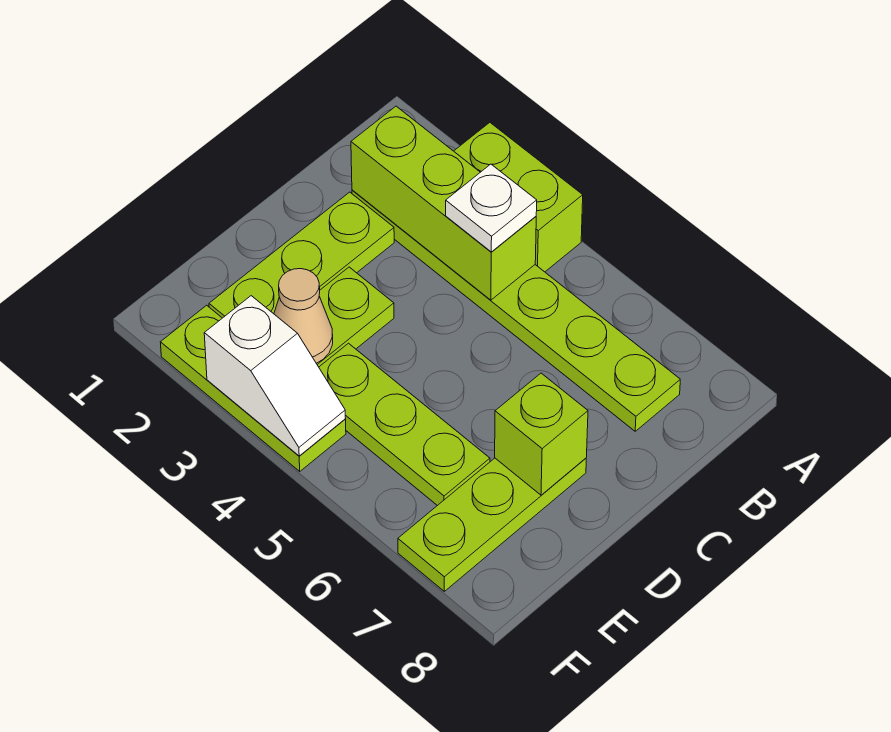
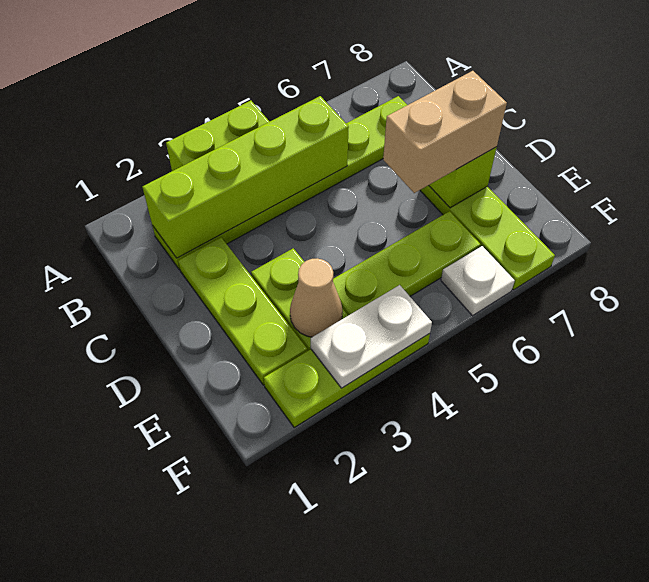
lime brick B2:B4 level 2 -> lime brick B2:B5 level 2
white plate B4 level 3 -> white plate F6 level 1
none -> tan brick D6:D7 level 3
white slope F3:F4 level 2 top 3 -> white plate F3:F4 level 2

